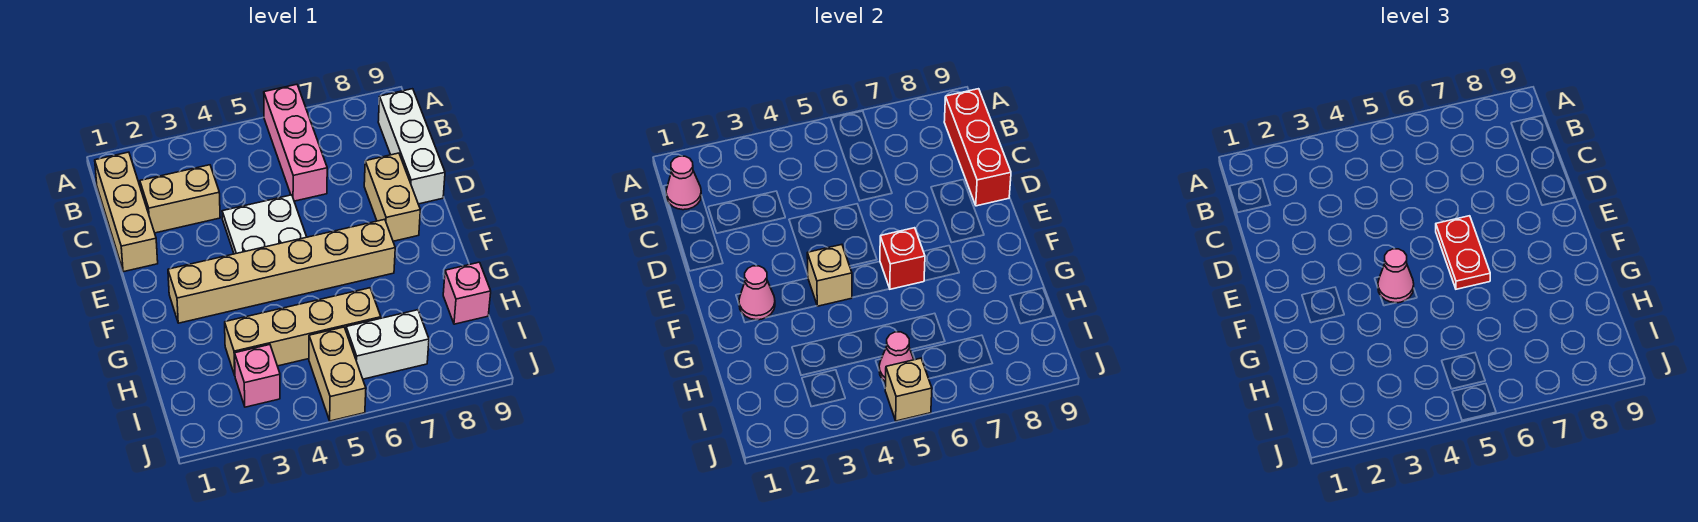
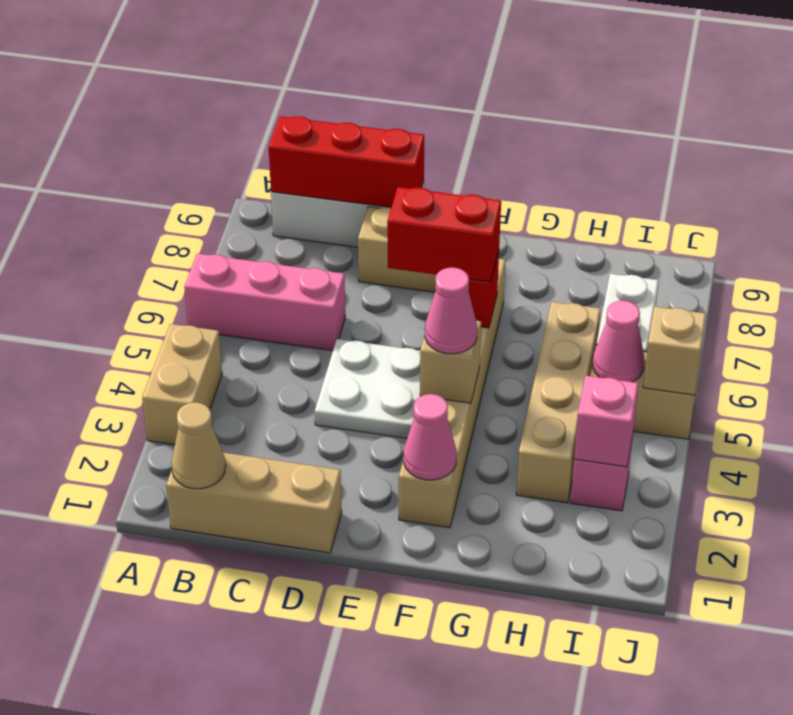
pink cone B1 level 2 -> tan cone B1 level 2
tan brick C2:C3 level 1 -> tan brick A3:A4 level 1
red plate E6:F6 level 3 -> red brick E6:F6 level 3
pink brick H9 level 1 -> pink brick I3 level 2

